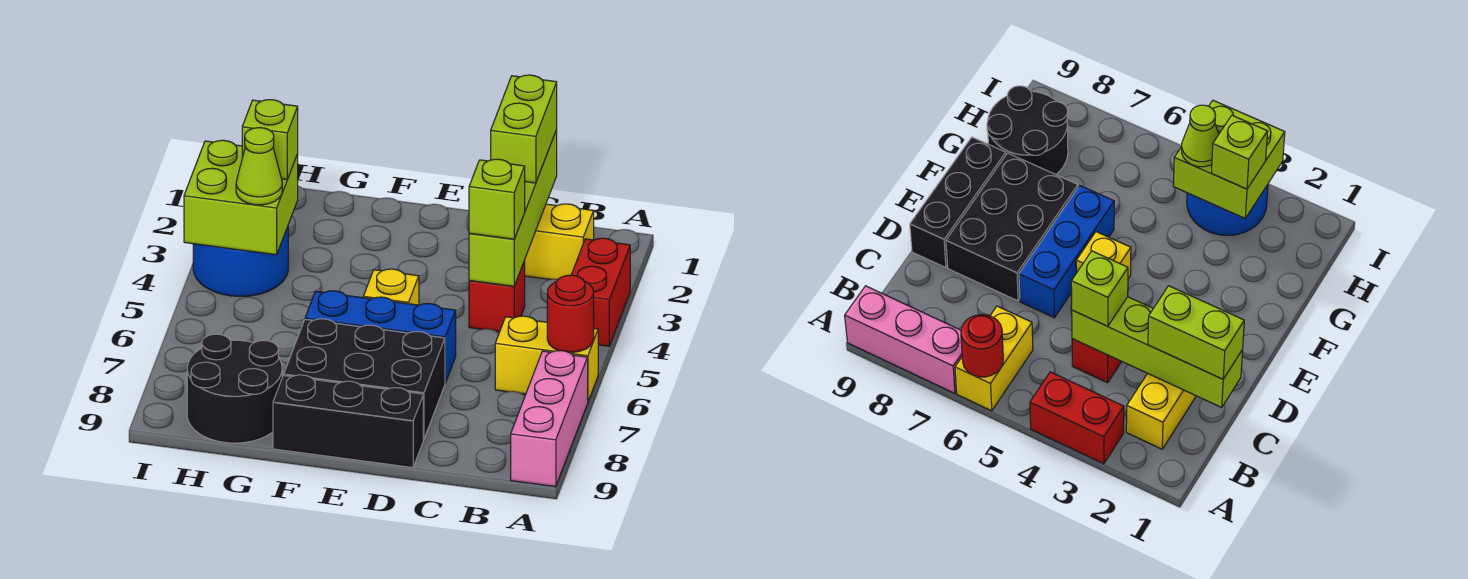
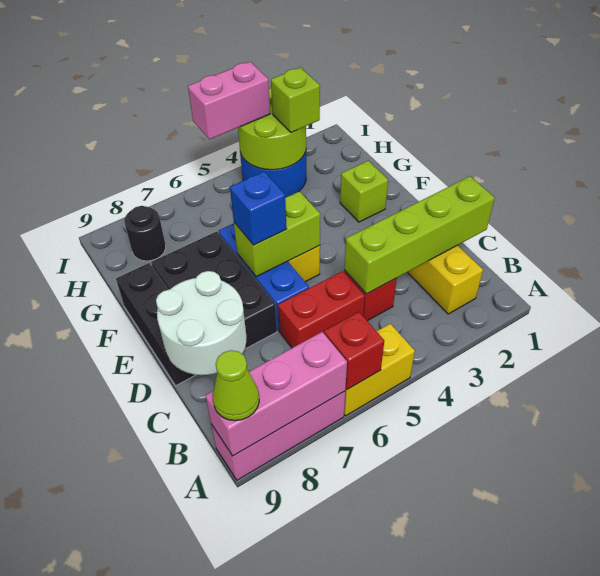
red brick A3:A4 level 1 -> red brick C5:C6 level 1
yellow brick A6:B6 level 1 -> yellow brick A5:A6 level 1
red round brick A6 level 2 -> red brick A6 level 2
none -> pink brick A7:A9 level 2
lime brick C1:C2 level 3 -> lime brick E5:E6 level 2
lime brick C4 level 3 -> lime brick F2 level 1
none -> white round brick C8:D9 level 2
none -> blue brick E6 level 3
black round brick G8:H9 level 1 -> black round brick H8 level 1
lime brick H3:I4 level 2 -> lime round brick H3:I4 level 2
lime cone H4 level 3 -> lime cone A9 level 3
none -> pink brick I4:I5 level 3

